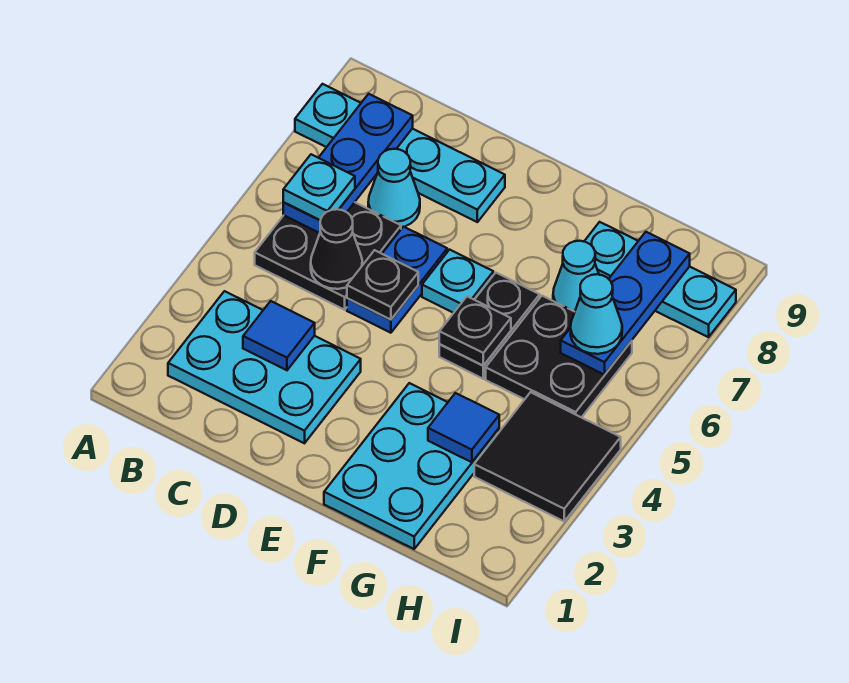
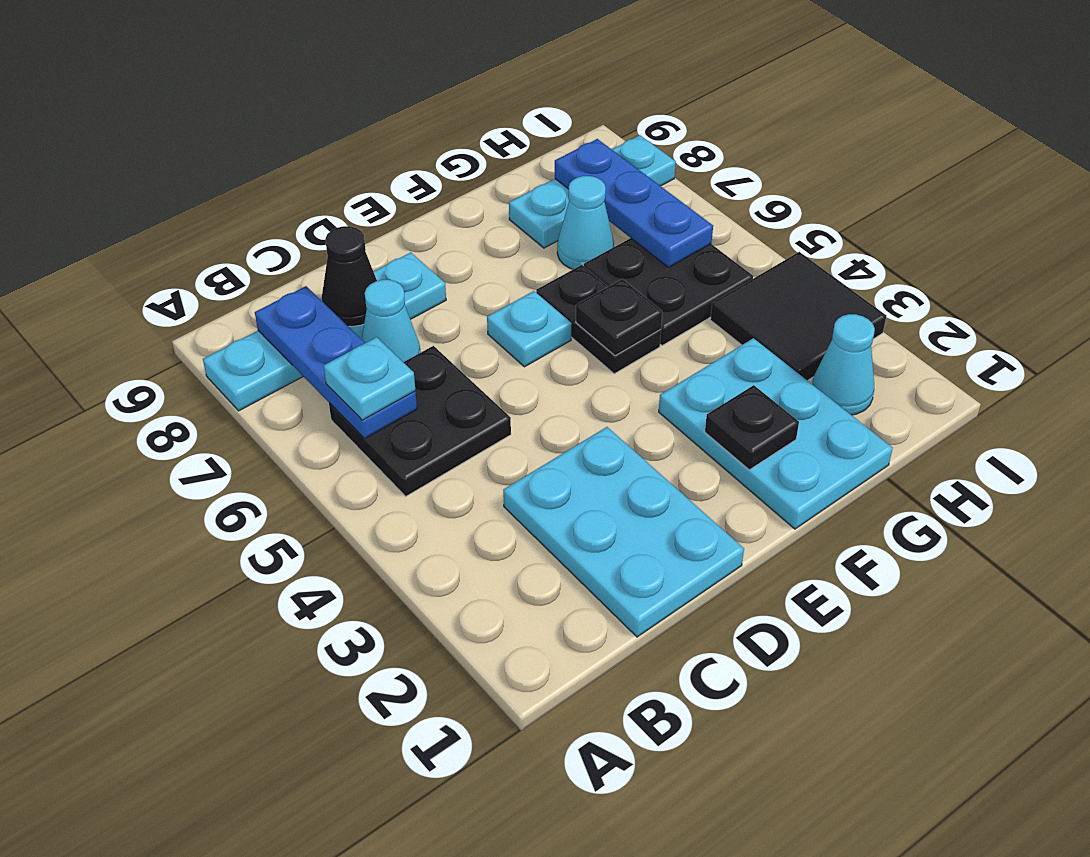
cyan plate B2:D3 level 1 -> cyan plate C1:D3 level 1
blue tile C3 level 2 -> none
black cone C5 level 2 -> black cone C8 level 2
blue plate D5:D6 level 1 -> none
black plate D5 level 2 -> black plate F2 level 2
blue tile G3 level 2 -> none
cyan cone H6 level 3 -> cyan cone H2 level 1

